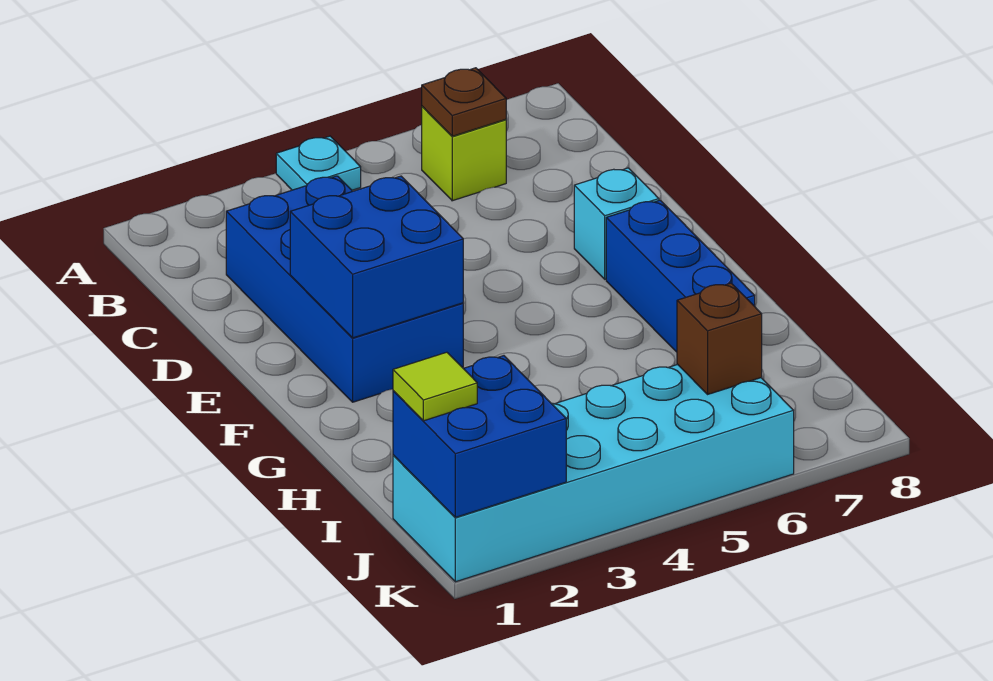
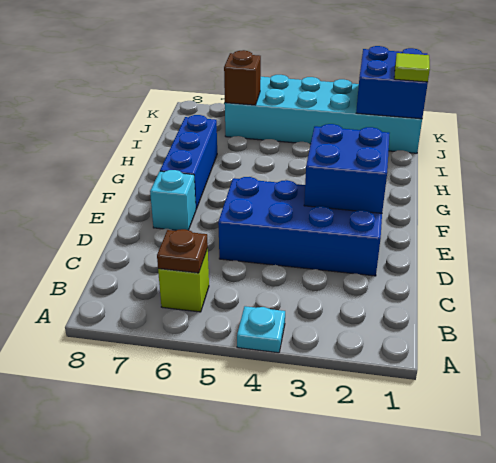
blue brick C2:F3 level 1 -> blue brick D2:E5 level 1

